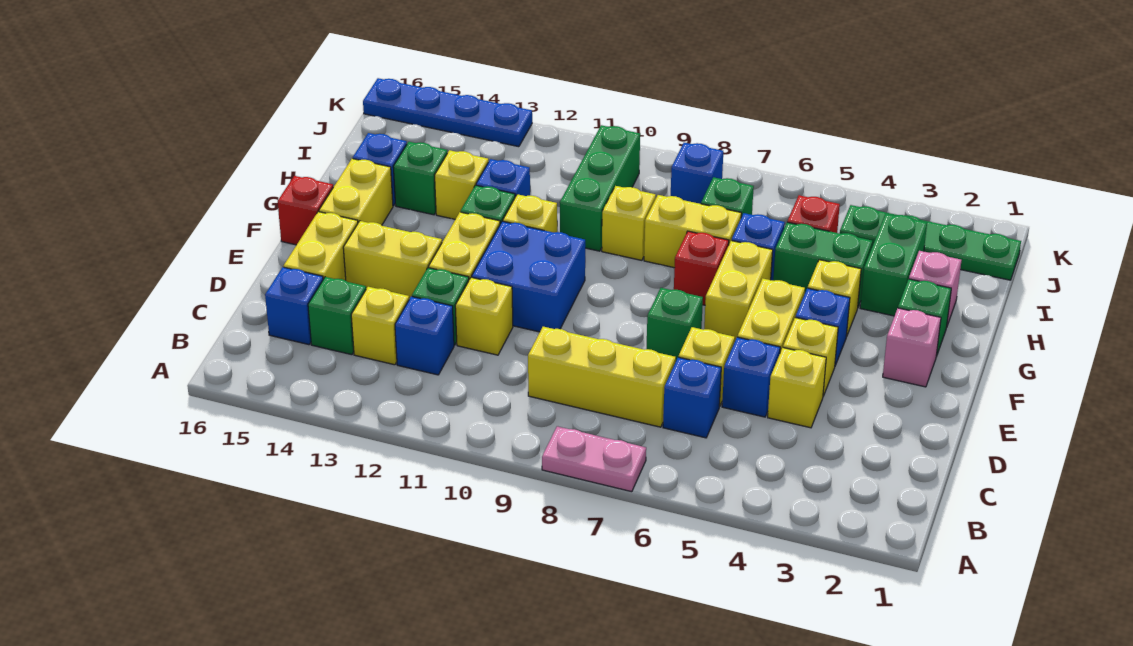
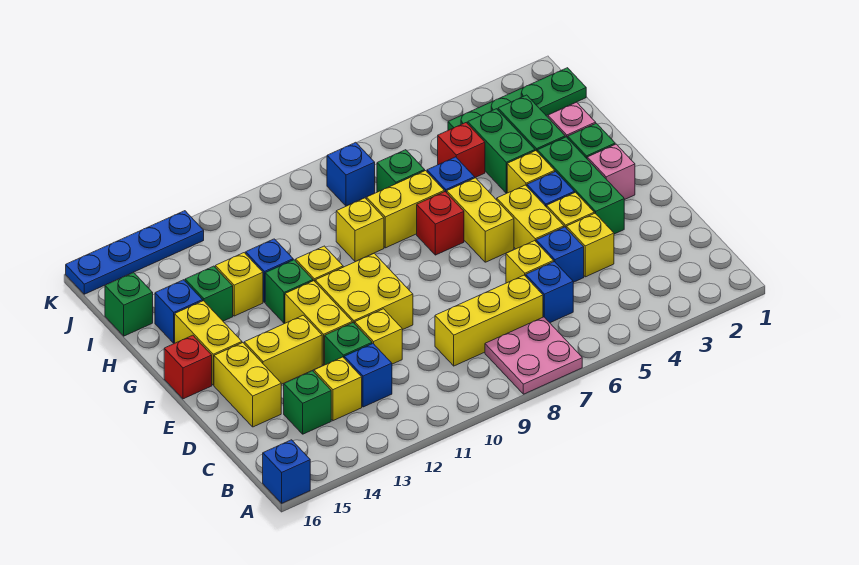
pink plate A7:A8 level 1 -> pink plate A7:B8 level 1
blue brick C15 level 1 -> blue brick A16 level 1
green brick E7 level 1 -> green brick I16 level 1
blue brick E10:F11 level 1 -> yellow brick E10:F11 level 1
green brick H4:H5 level 1 -> green brick H4:I4 level 1
green brick H10:J10 level 1 -> green brick E3:G3 level 1

